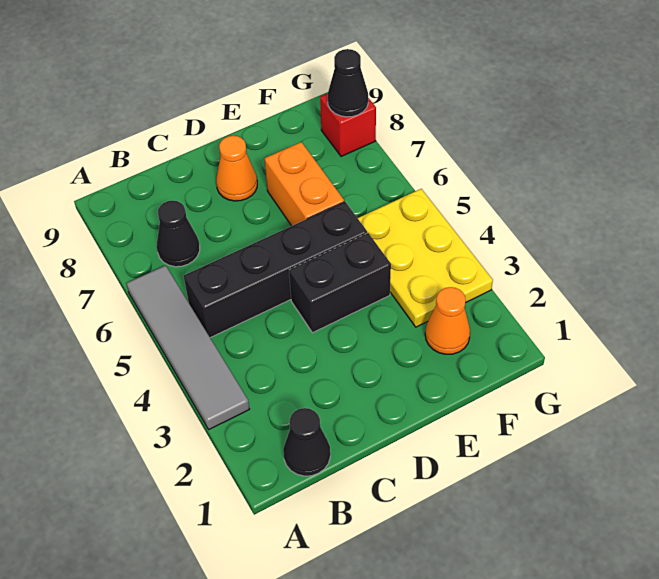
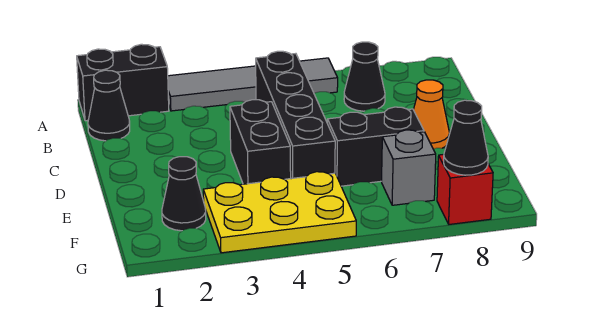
none -> black brick A1:A2 level 1
orange brick E6:E7 level 1 -> black brick E6:E7 level 1
orange cone F2 level 1 -> black cone F2 level 1
none -> grey brick F7 level 1

